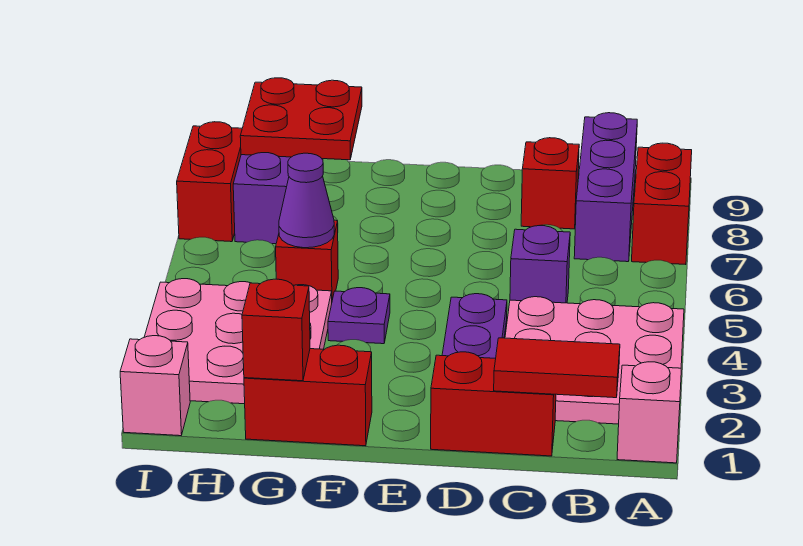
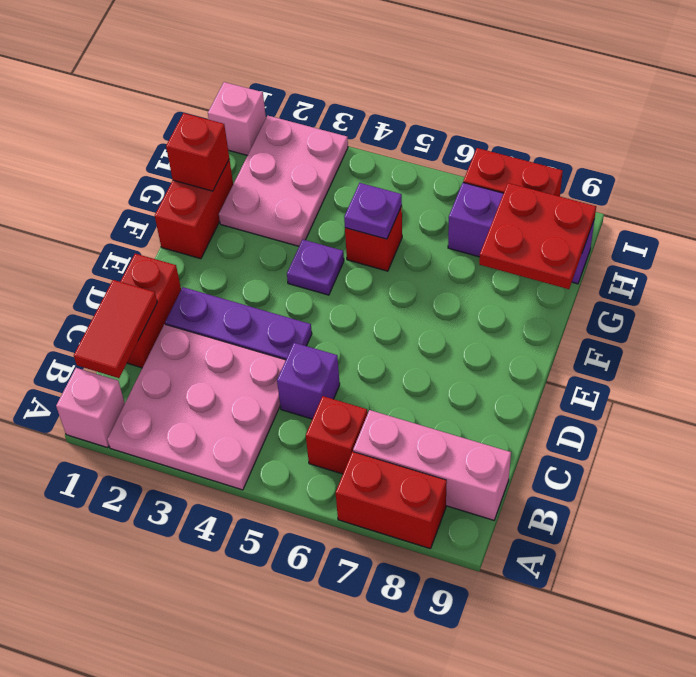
purple brick B7:B9 level 1 -> pink brick B7:B9 level 1
red brick C8 level 1 -> red brick B6 level 1
pink plate G2:I4 level 1 -> pink plate G2:I3 level 1
purple cone G5 level 2 -> purple plate G5 level 2

